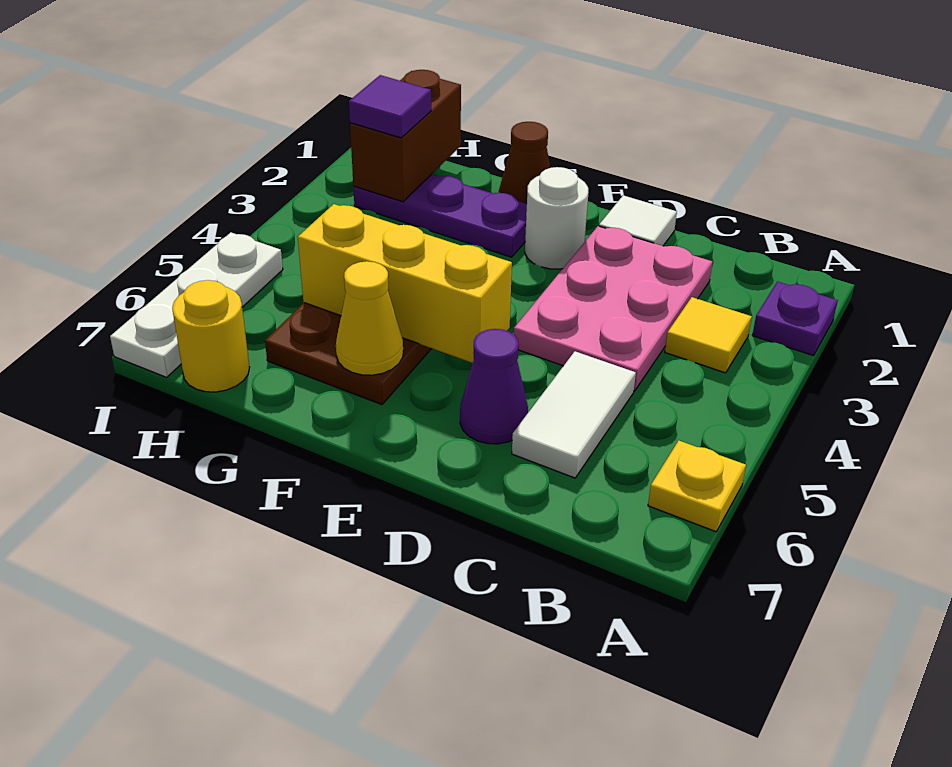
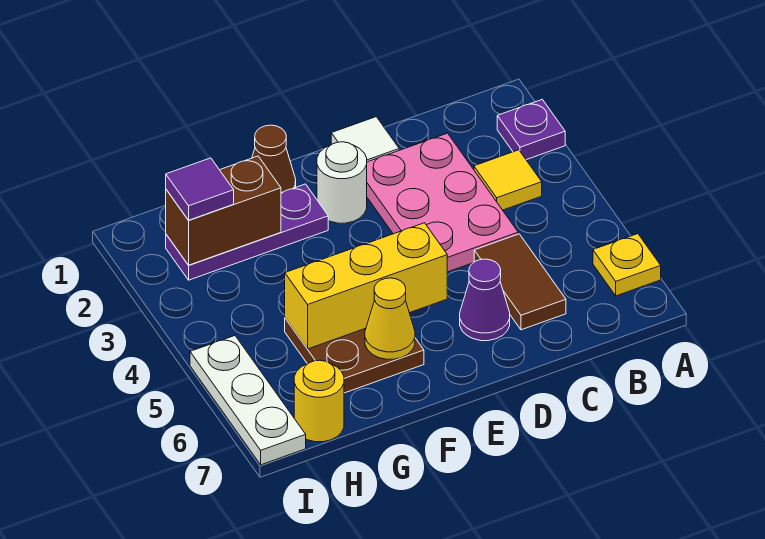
white tile C5:C6 level 1 -> brown tile C5:C6 level 1
brown brick H1:H2 level 2 -> brown brick G2:H2 level 2

